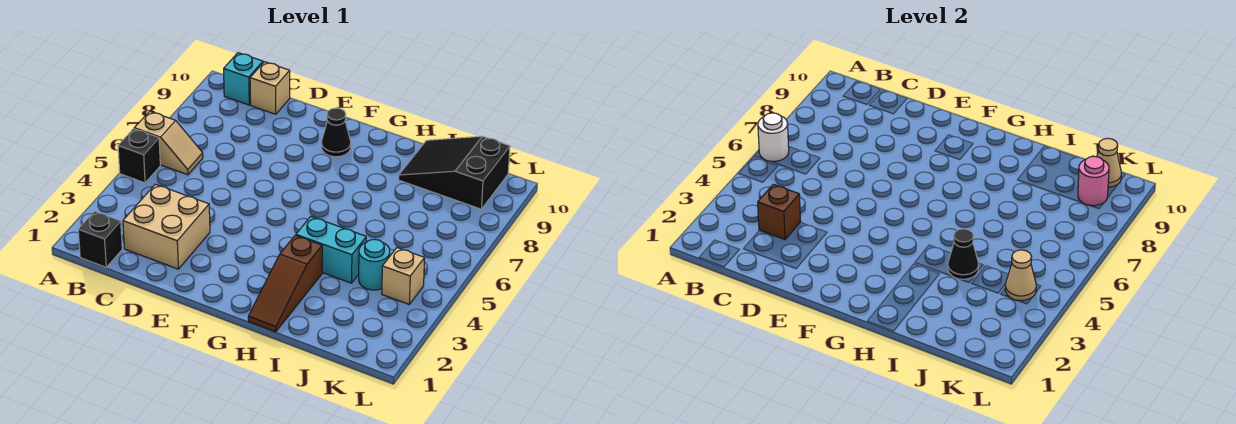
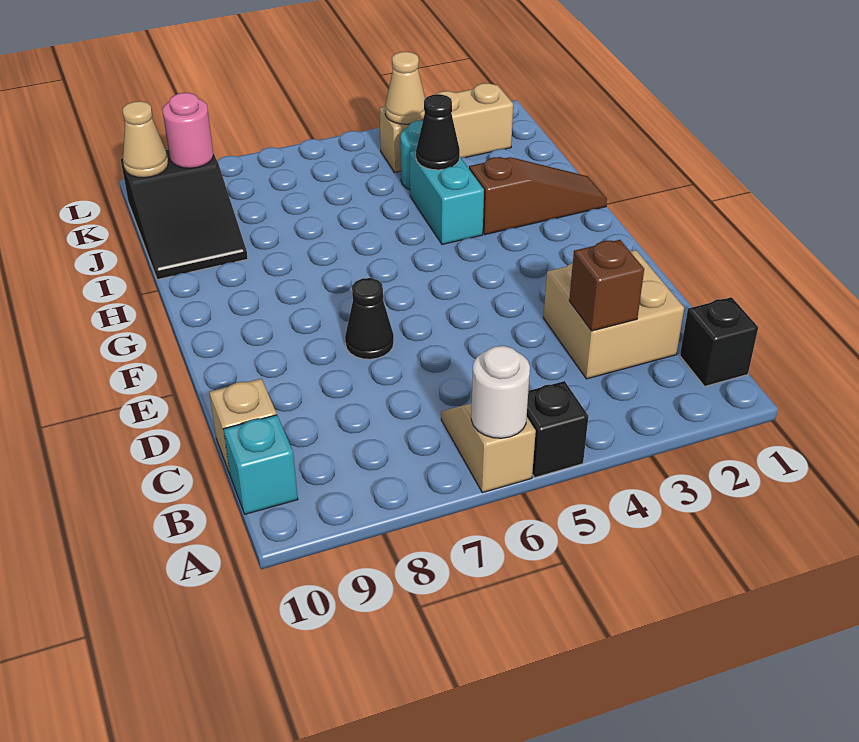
black cone F9 level 1 -> black cone E7 level 1
tan brick K4 level 1 -> tan brick K2:K4 level 1

